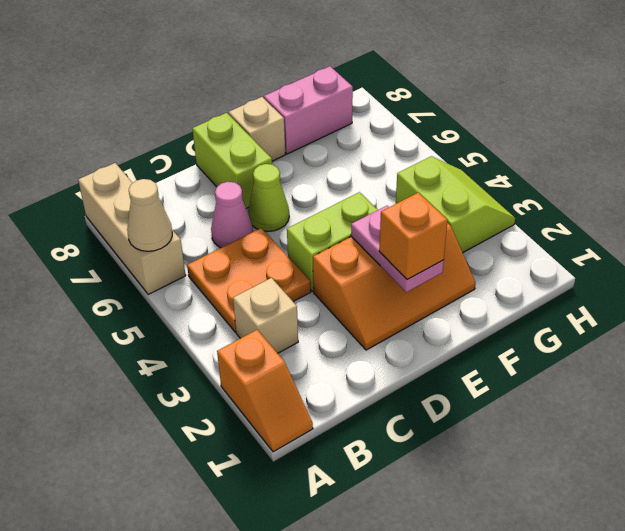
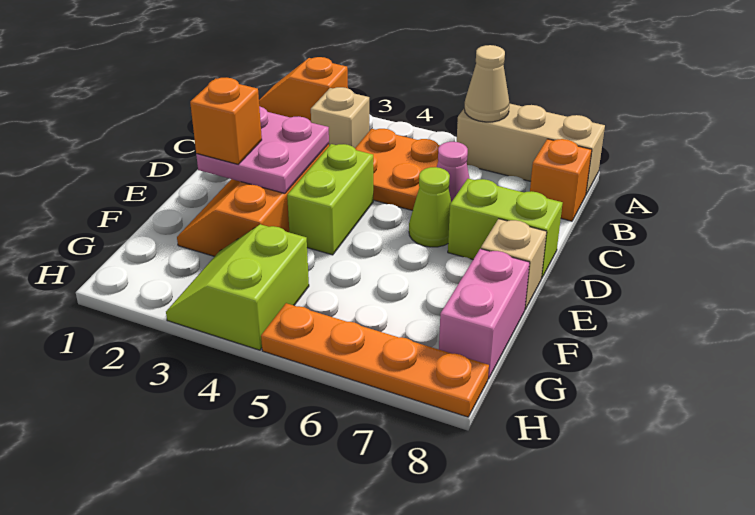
none -> orange brick B8 level 1
pink plate E2:E3 level 2 -> pink plate D2:E3 level 2
lime slope G3:H4 level 1 top G -> lime slope G3:H4 level 1 top 4
none -> orange plate H5:H8 level 1

